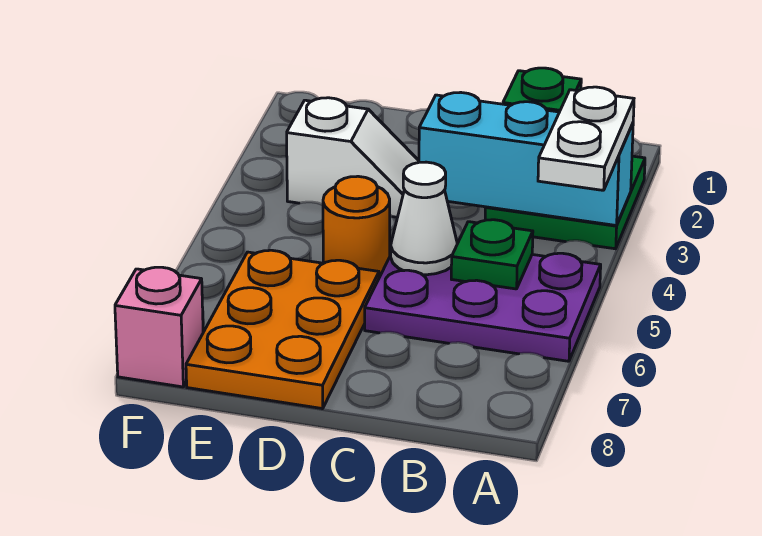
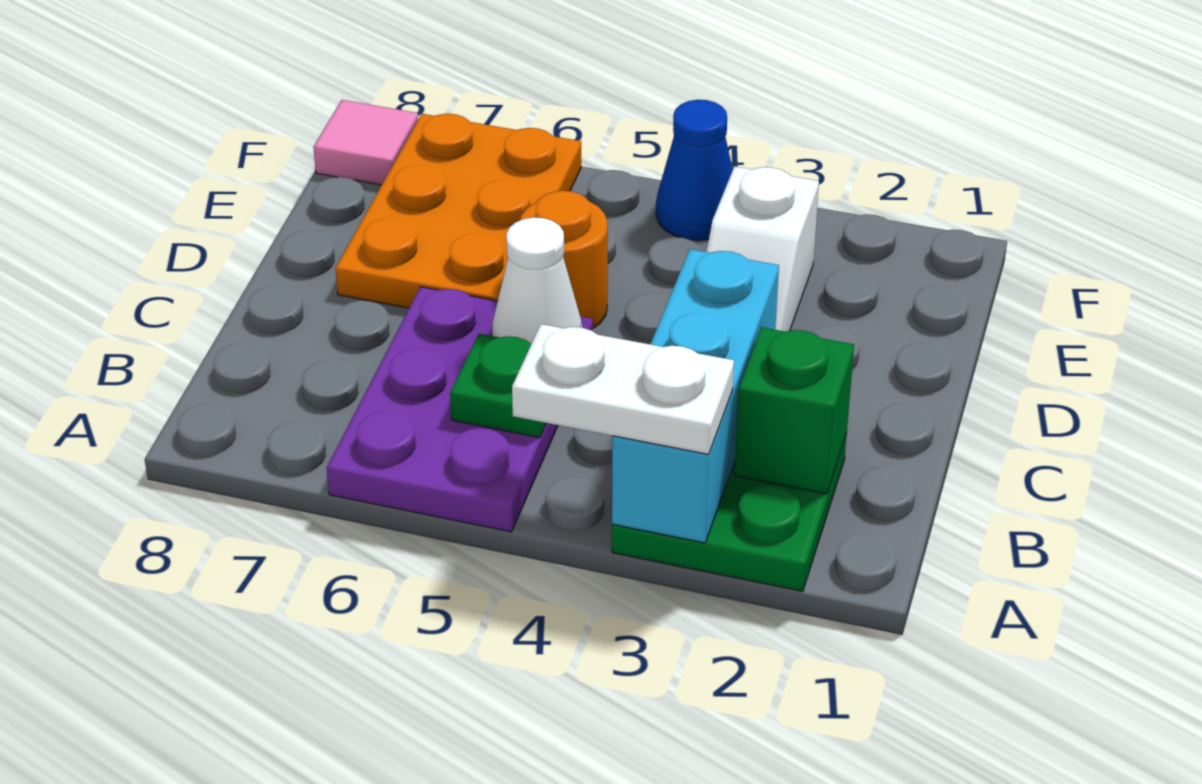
orange plate D6:E8 level 1 -> orange plate D6:F7 level 1
none -> blue cone F4 level 1
pink brick F8 level 1 -> pink tile F8 level 1

